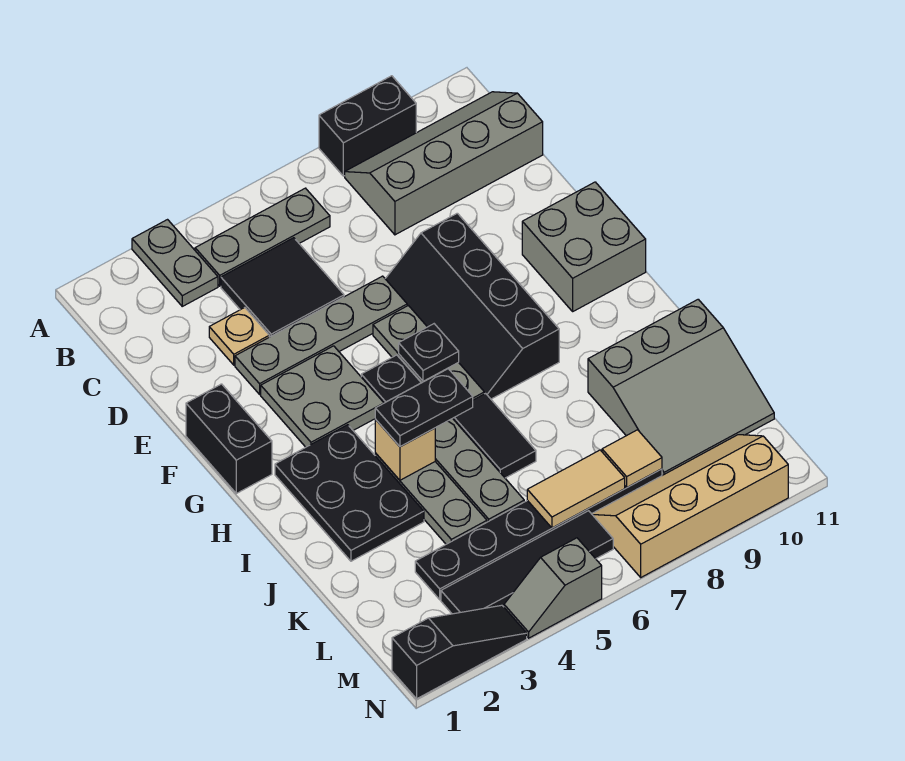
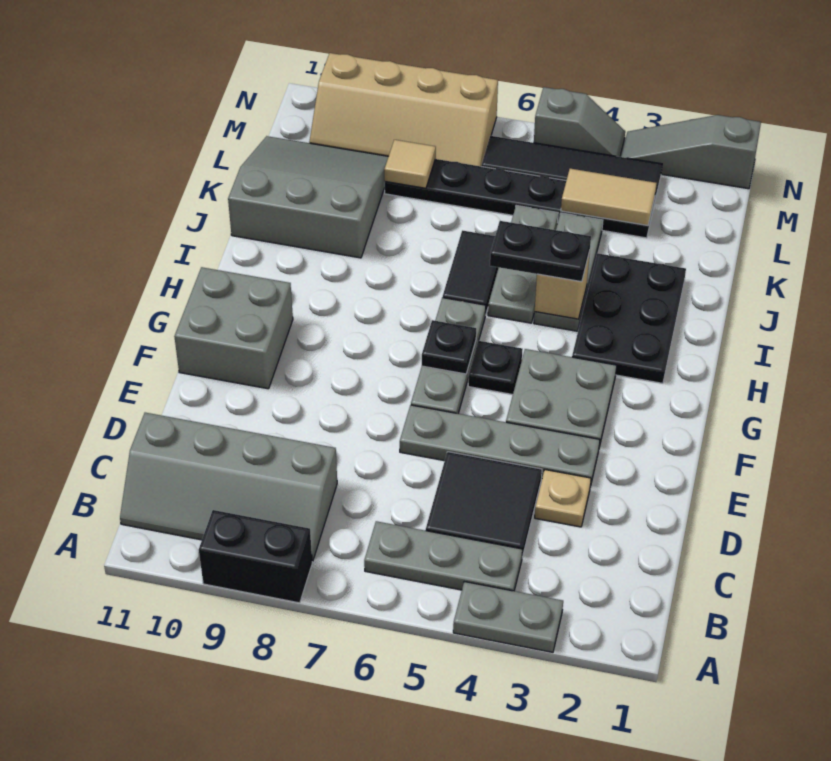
grey plate A3:B3 level 1 -> grey plate A3:A4 level 1
black slope E7:H8 level 1 top 8 -> none
black brick F1:G1 level 1 -> none
tan tile L6:L7 level 2 -> tan tile L3:L4 level 2
black slope N1:N3 level 1 top 1 -> grey slope N1:N3 level 1 top 1

